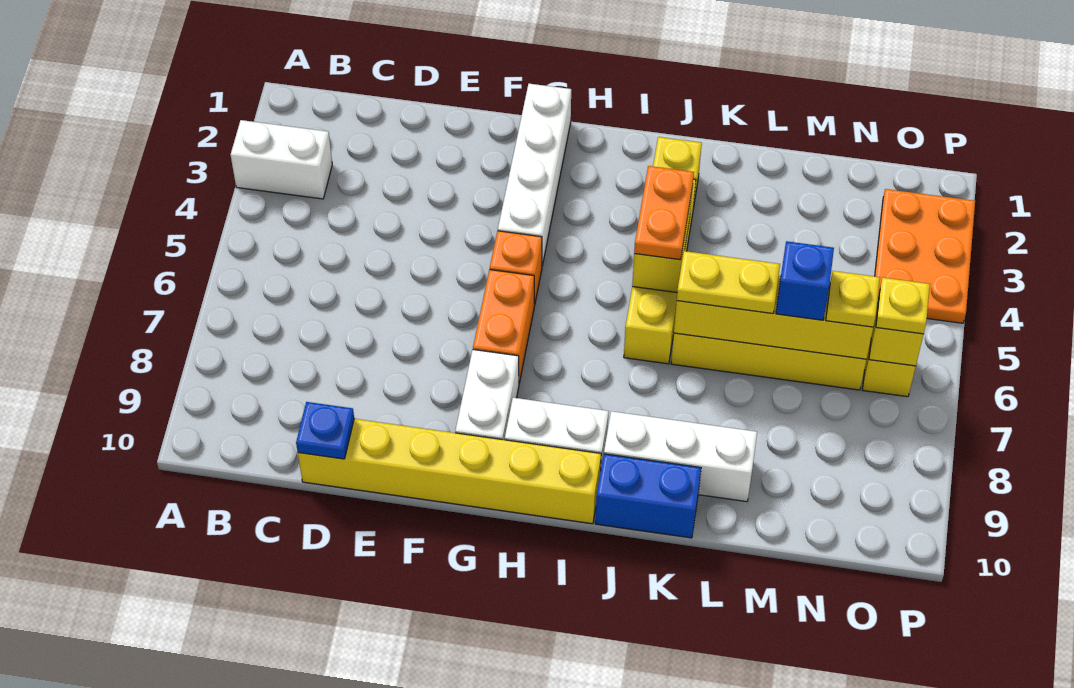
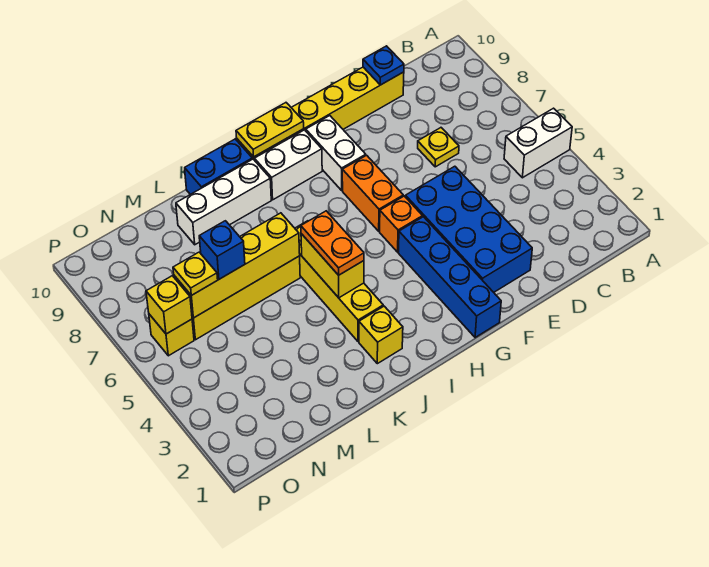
white brick A3:B3 level 1 -> white brick A5:B5 level 1
none -> blue brick E2:F5 level 1
white brick G1:G4 level 1 -> blue brick G1:G4 level 1
yellow plate K6:L6 level 3 -> yellow plate H10:I10 level 2
orange plate O2:P4 level 1 -> none
yellow plate O6 level 3 -> yellow plate D7 level 1

